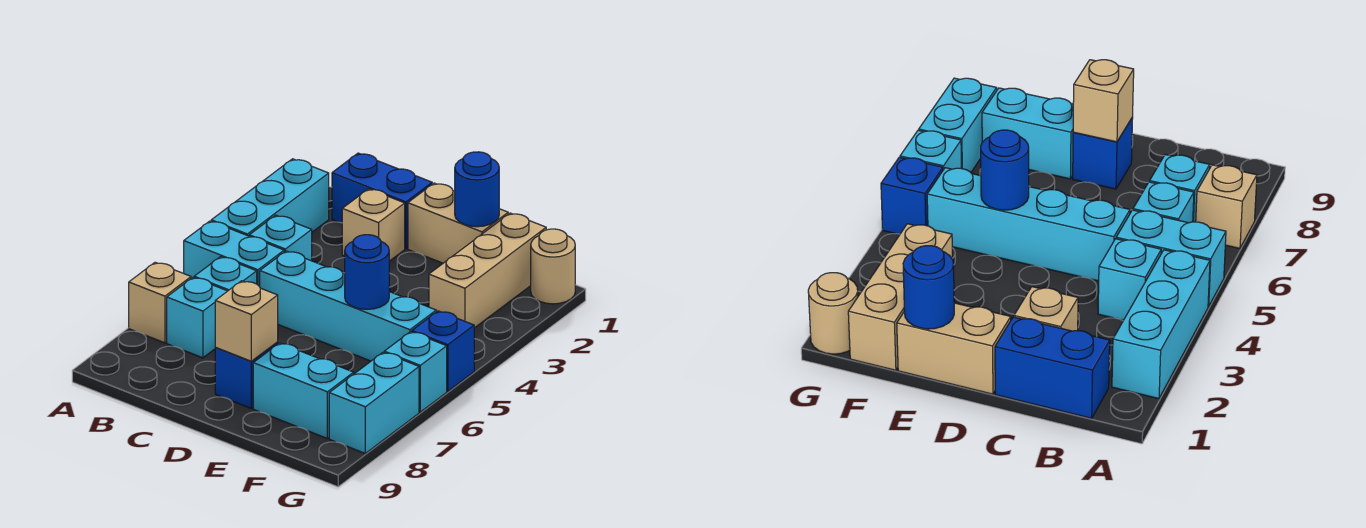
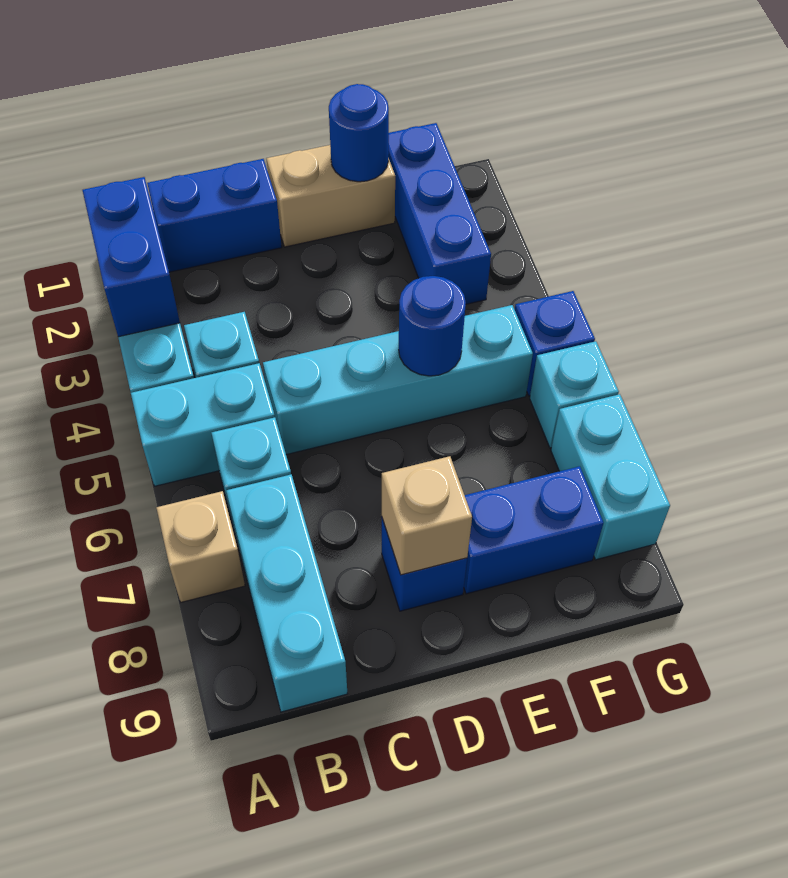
none -> blue brick A2:A3 level 2
cyan brick B7 level 1 -> cyan brick B7:B9 level 1
tan brick C2 level 1 -> none
cyan brick E8:F8 level 1 -> blue brick E8:F8 level 1
tan brick F1:F3 level 1 -> blue brick F1:F3 level 1
tan round brick G1 level 1 -> none

